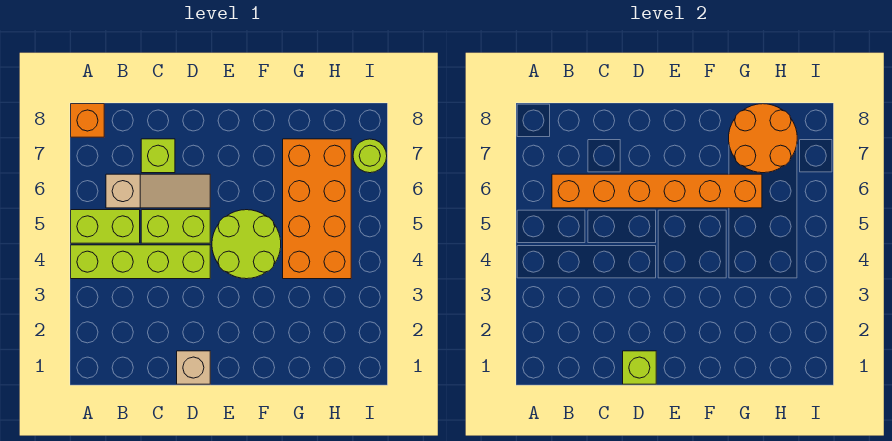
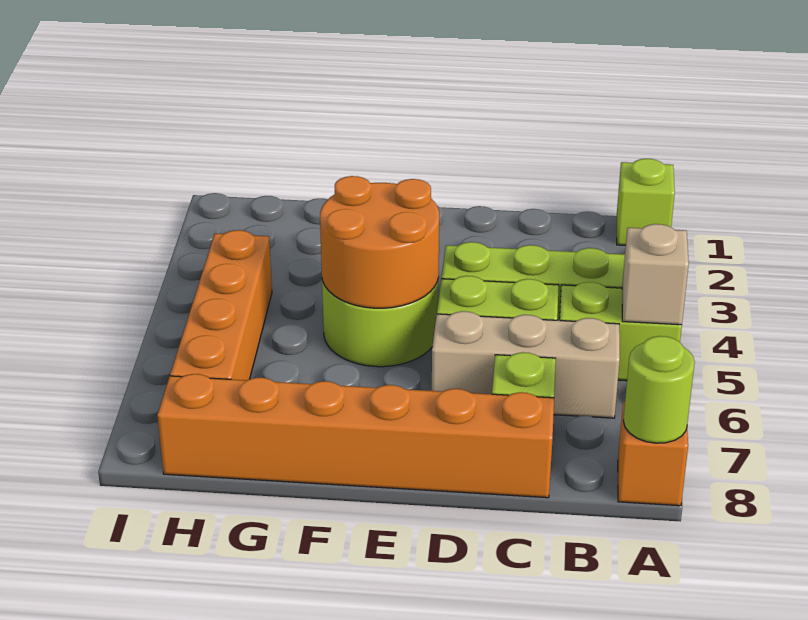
tan slope B6:D6 level 1 top B -> tan brick B6:D6 level 1
orange brick B6:G6 level 2 -> orange brick C8:H8 level 1
tan brick D1 level 1 -> tan brick A5 level 2
lime brick D1 level 2 -> lime brick A1 level 1
orange brick G4:H7 level 1 -> orange brick H4:H7 level 1
orange round brick G7:H8 level 2 -> orange round brick E4:F5 level 2
lime round brick I7 level 1 -> lime round brick A8 level 2

